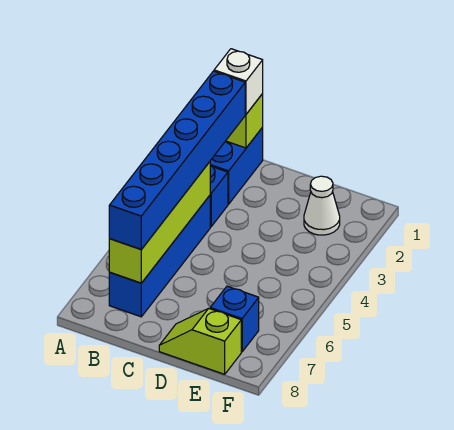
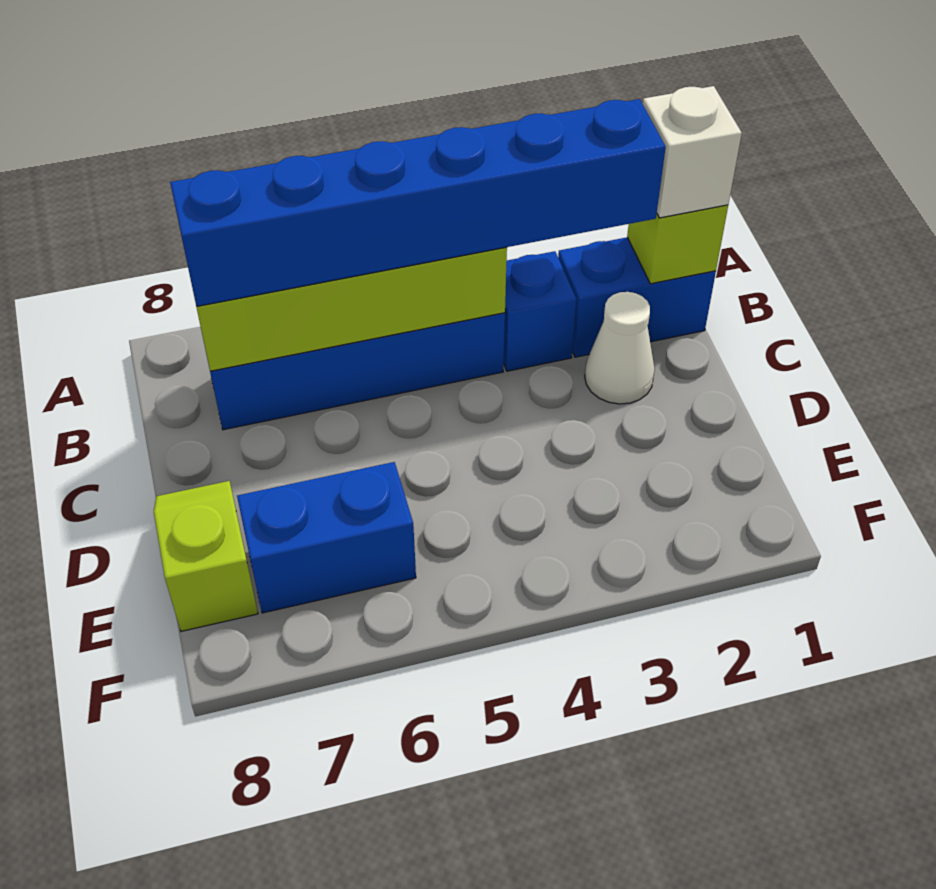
white cone E2 level 1 -> white cone C2 level 1
blue brick E7 level 1 -> blue brick E6:E7 level 1

